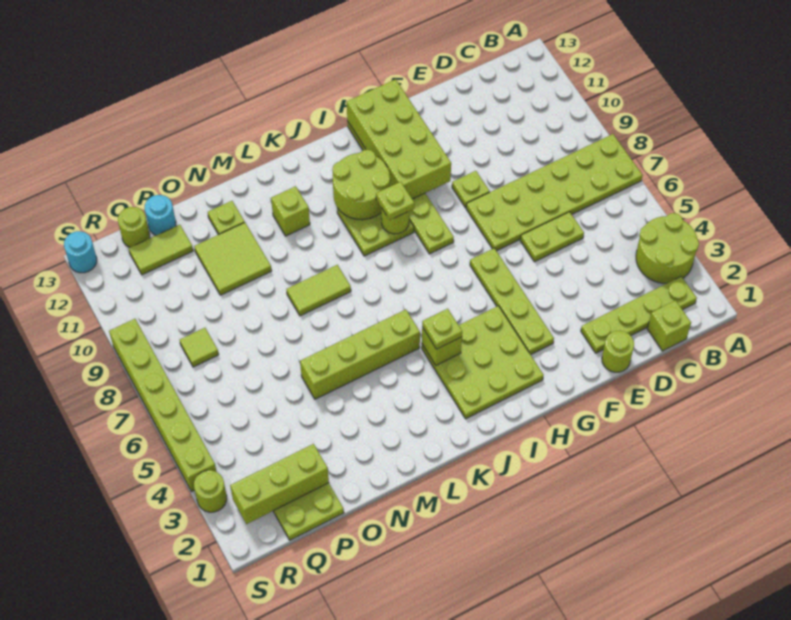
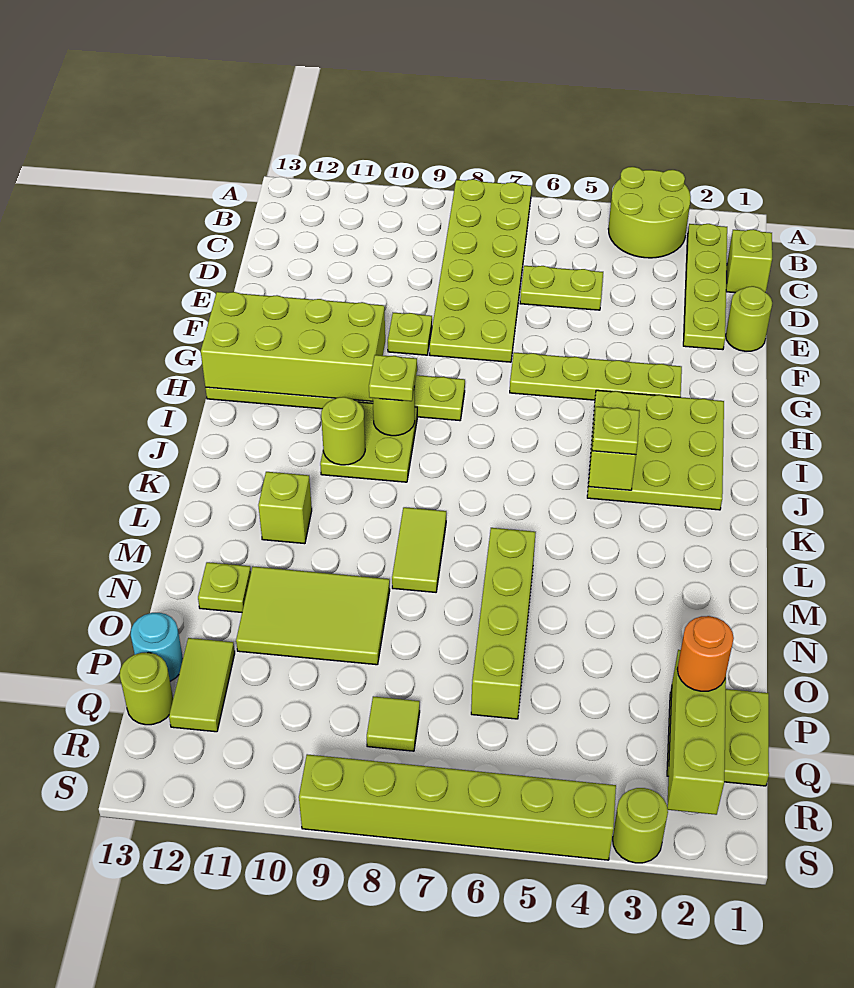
lime plate D6:E6 level 1 -> lime plate D5:D6 level 1
lime round brick I10:J11 level 2 -> lime round brick J10 level 2
lime brick K5:N5 level 1 -> lime brick M6:P6 level 1
lime tile N10:O11 level 1 -> lime tile N9:O11 level 1
none -> orange round brick P2 level 3
cyan round brick S13 level 1 -> none

